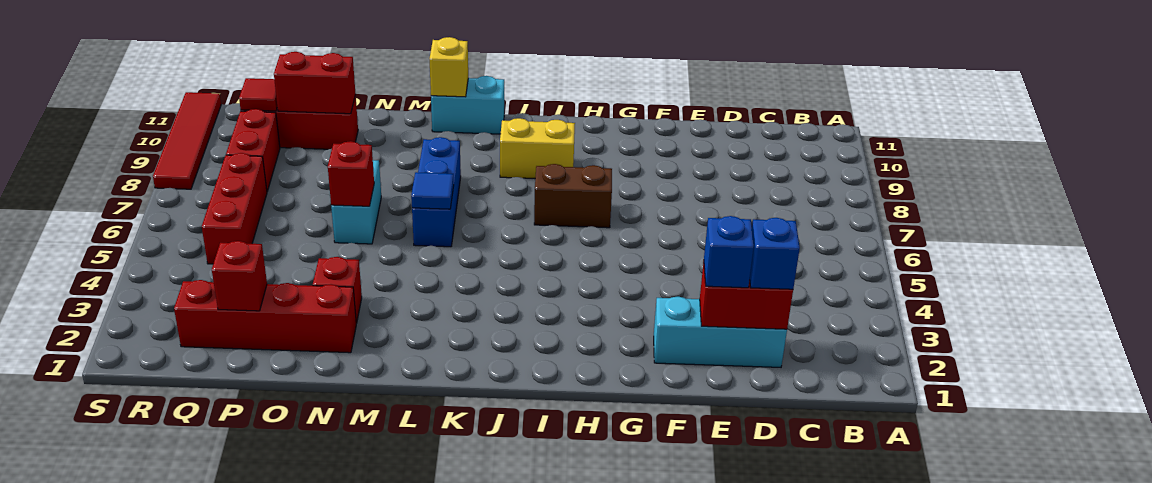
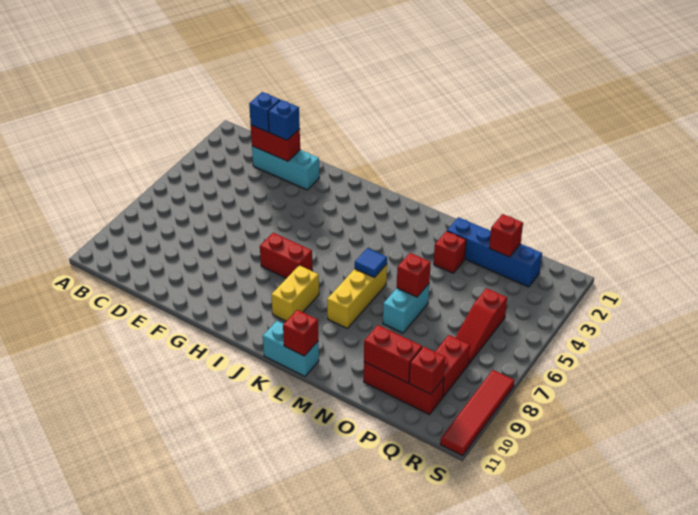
brown brick H7:I7 level 1 -> red brick H7:I7 level 1
yellow brick I9:J9 level 1 -> yellow brick J8:J9 level 1
blue brick L6:L8 level 1 -> yellow brick L6:L8 level 1
yellow brick L11 level 2 -> red brick L11 level 2
red brick N2:Q2 level 1 -> blue brick N2:Q2 level 1
red brick Q5:Q7 level 1 -> red slope Q5:Q7 level 1 top 5
red tile Q10 level 2 -> red brick Q10 level 2

